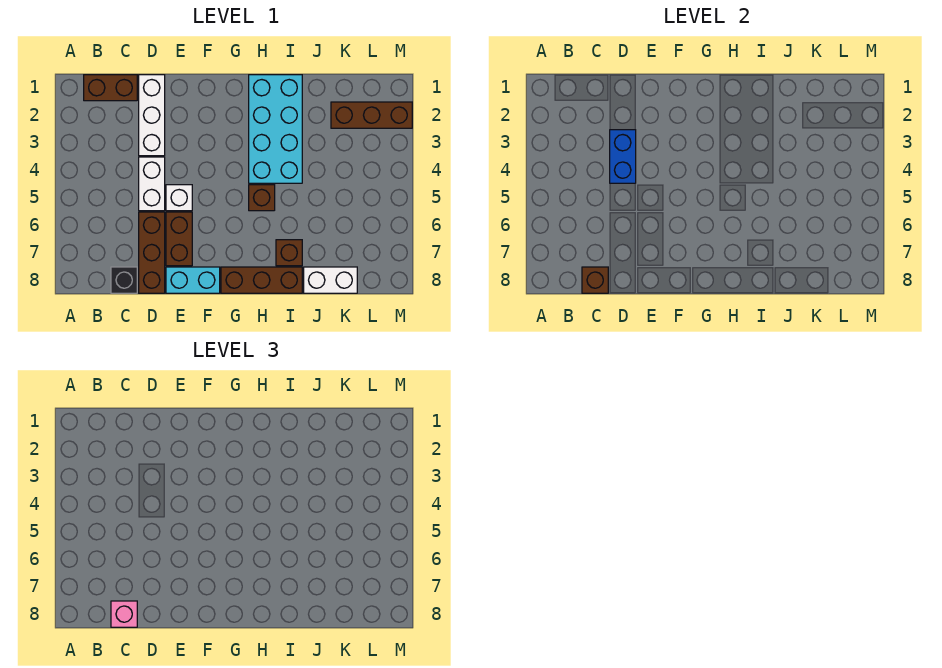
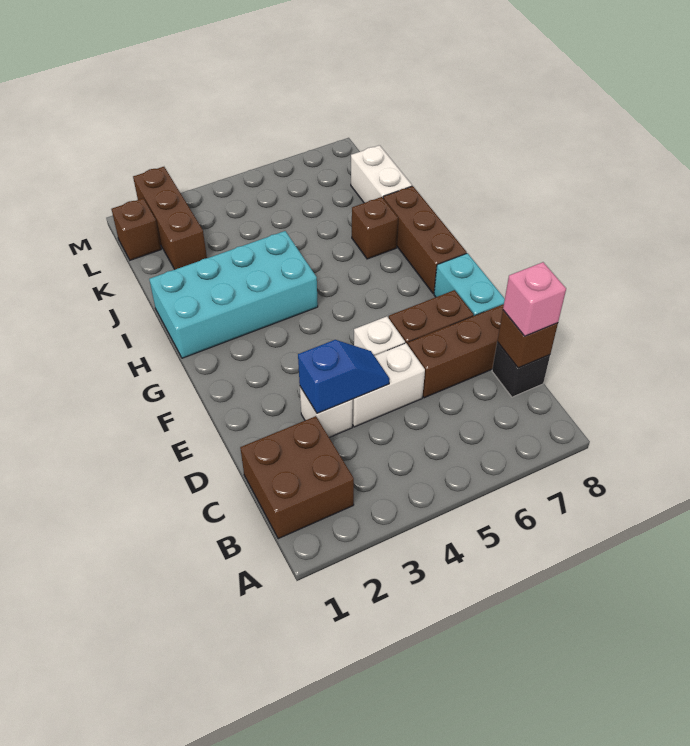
brown brick B1:C1 level 1 -> brown brick B1:C2 level 1
white brick D1:D3 level 1 -> white brick D3 level 1
blue brick D3:D4 level 2 -> blue slope D3:D4 level 2 top 3
brown brick H5 level 1 -> brown brick L1 level 1

